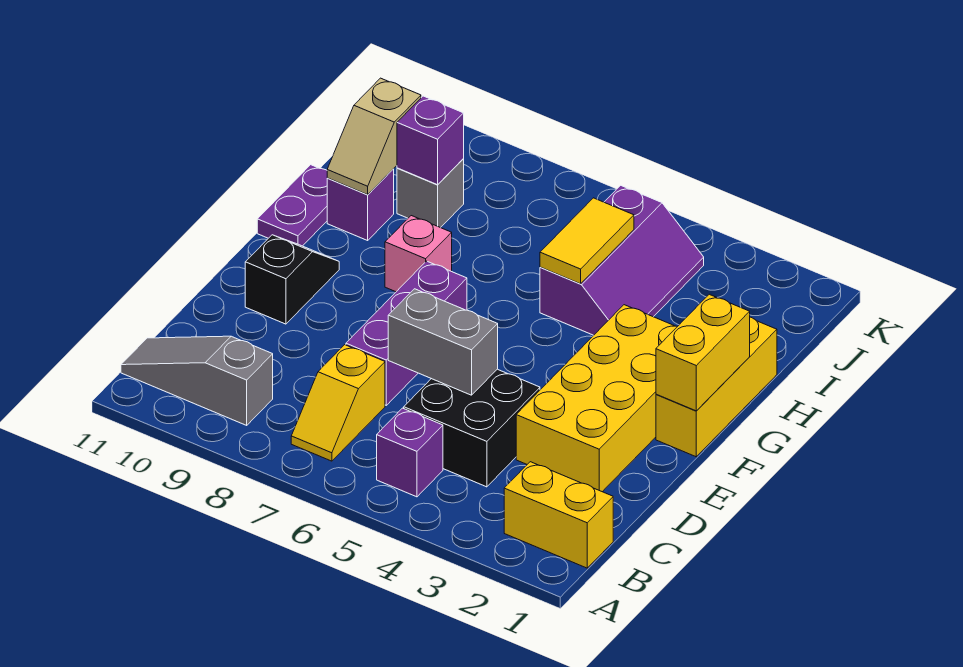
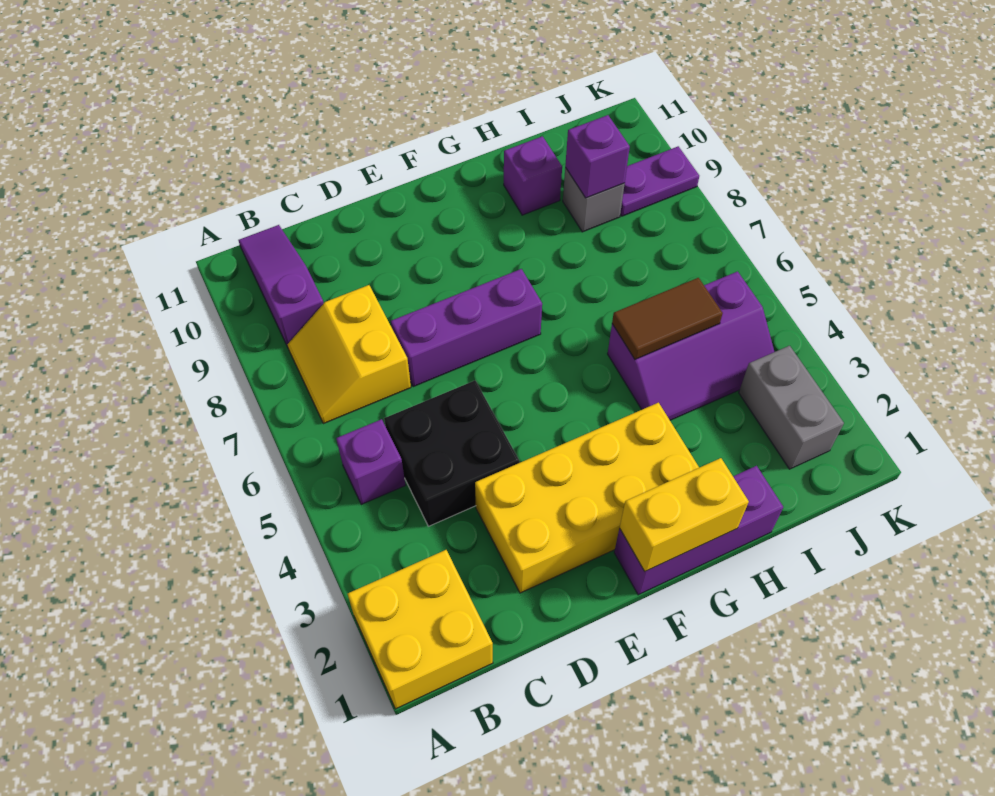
yellow brick B1:B2 level 1 -> yellow brick A1:B2 level 1
yellow slope B7:C7 level 1 top C -> yellow slope B7:C8 level 1 top C
grey slope B9:B11 level 1 top 9 -> purple slope B9:B11 level 1 top 9
grey brick D5:D6 level 2 -> grey brick J2:J3 level 1
black slope E10:F10 level 1 top E -> none
yellow brick F1:H1 level 1 -> purple brick F1:H1 level 1
pink brick G8 level 1 -> none
purple plate G11:H11 level 1 -> purple plate J9:K9 level 1
yellow tile H5:I5 level 2 -> brown tile H5:I5 level 2
tan slope H10:I10 level 2 top I -> none

